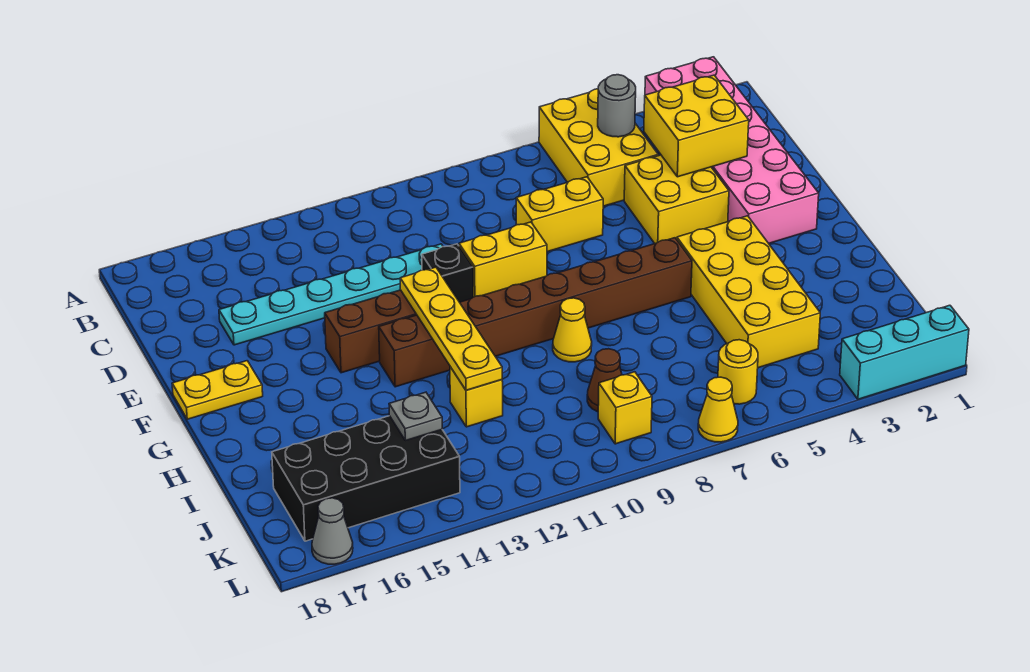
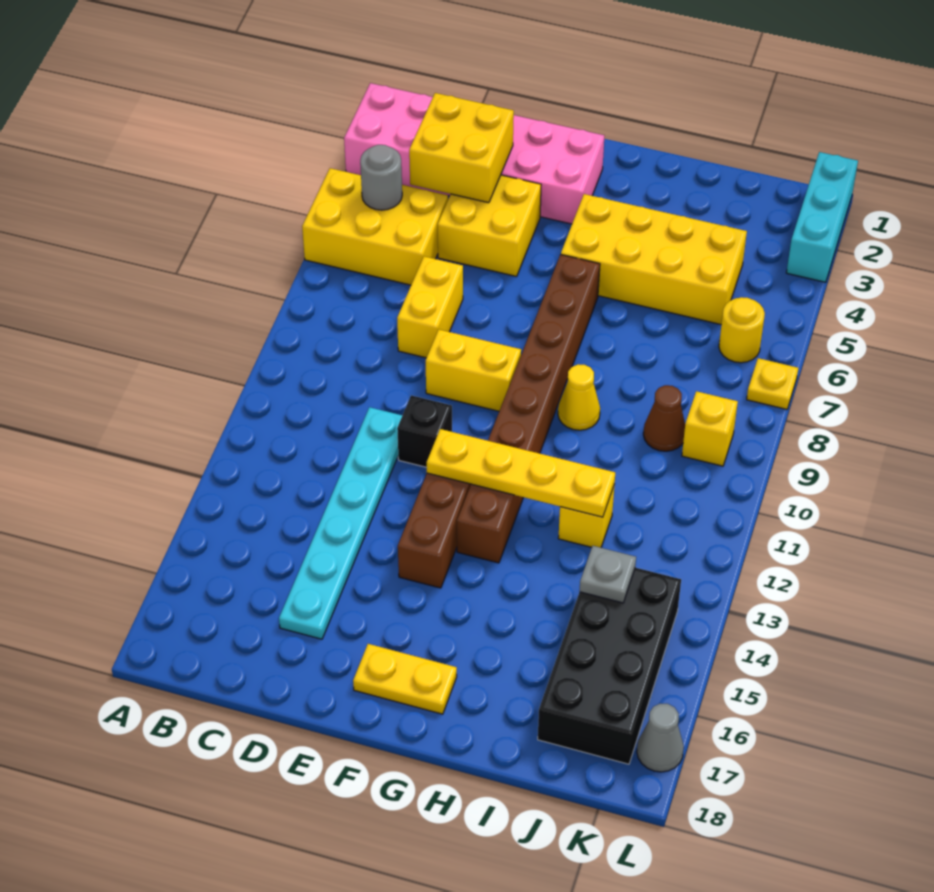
yellow brick E9:E10 level 1 -> yellow brick E9:F9 level 1
yellow plate F17:F18 level 1 -> yellow plate F17:G17 level 1
yellow cone L7 level 1 -> yellow plate L7 level 1

